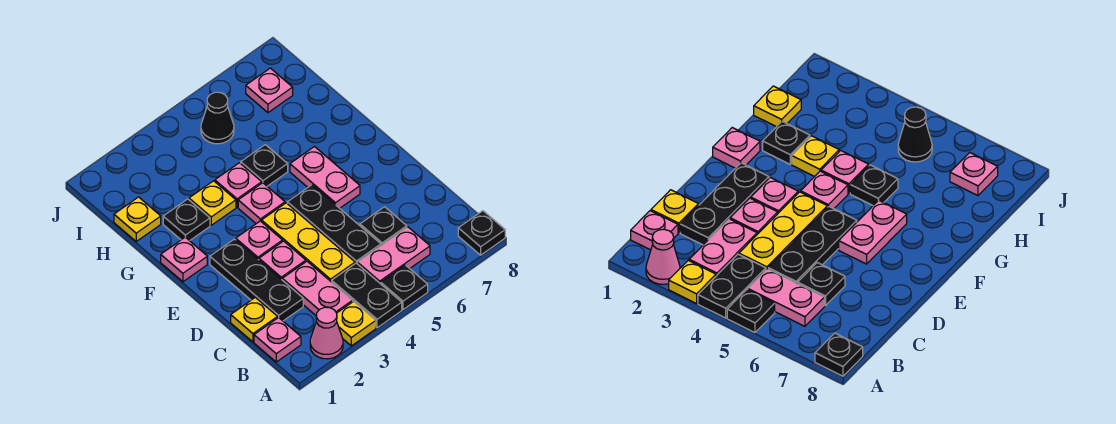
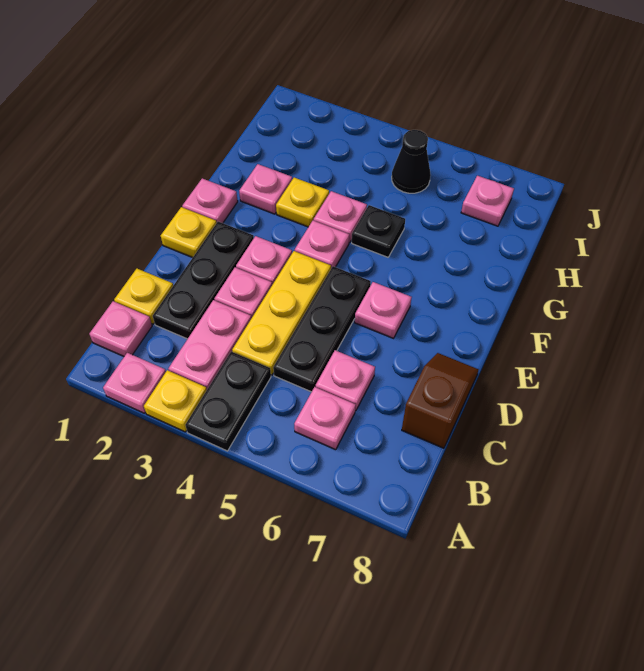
pink cone A2 level 1 -> pink plate A2 level 1
black plate A5 level 1 -> none
black plate A8 level 1 -> none
pink plate B5:B6 level 1 -> pink plate B6 level 1
black plate C6 level 1 -> pink plate C6 level 1
none -> brown slope C8:D8 level 1 top C
pink plate E6:F6 level 1 -> pink plate E6 level 1
black plate G2 level 1 -> pink plate G2 level 1
yellow plate H1 level 1 -> yellow plate E1 level 1

